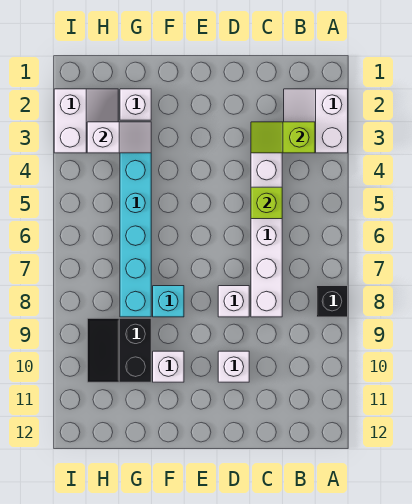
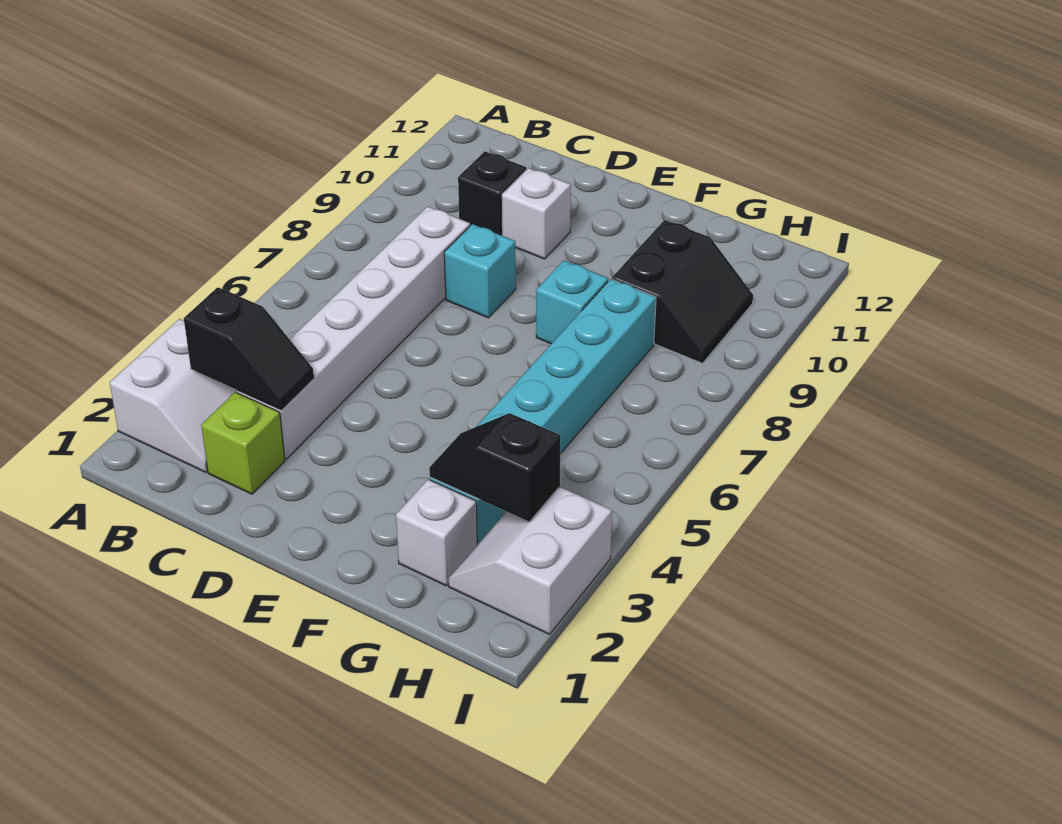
black brick A8 level 1 -> black brick C10 level 1
lime slope B3:C3 level 2 top B -> black slope B3:C3 level 2 top B
lime brick C5 level 2 -> lime brick C2 level 1
white brick D8 level 1 -> cyan brick D8 level 1
white brick F10 level 1 -> none
white slope G3:H3 level 2 top H -> black slope G3:H3 level 2 top H

